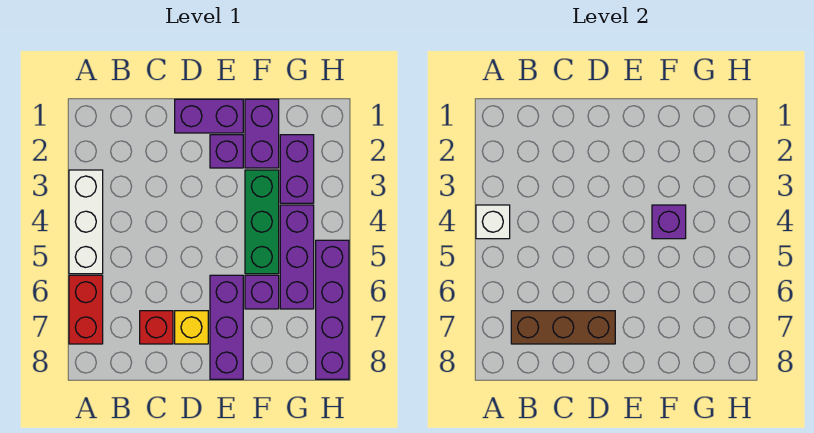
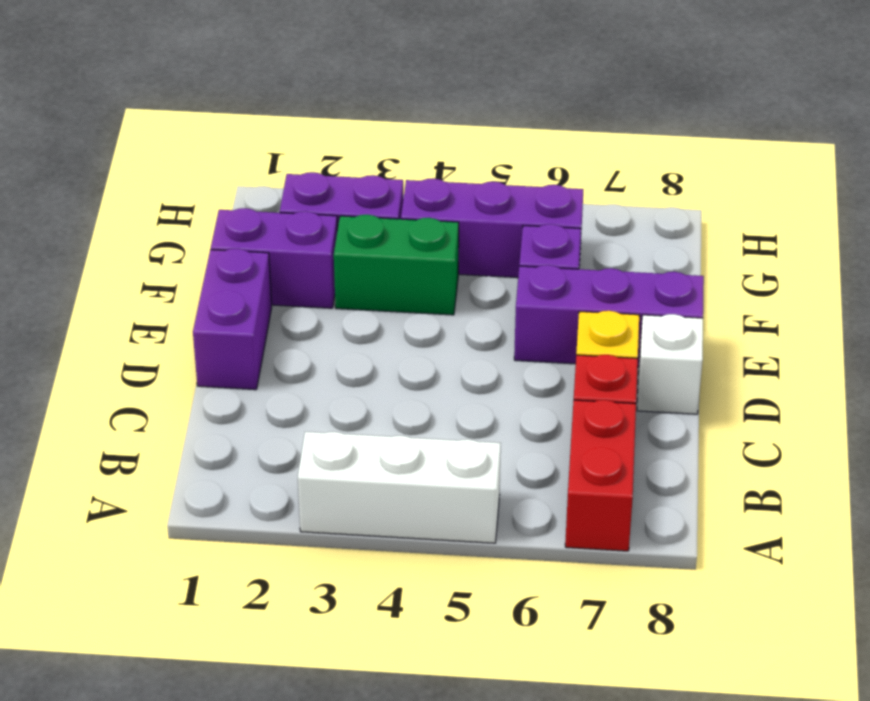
white brick A4 level 2 -> white brick D8 level 1
red brick A6:A7 level 1 -> red brick A7:B7 level 1
brown brick B7:D7 level 2 -> none
purple brick E2 level 1 -> none
green brick F3:F5 level 1 -> green brick F3:F4 level 1
purple brick F4 level 2 -> none
purple brick H5:H8 level 1 -> none

